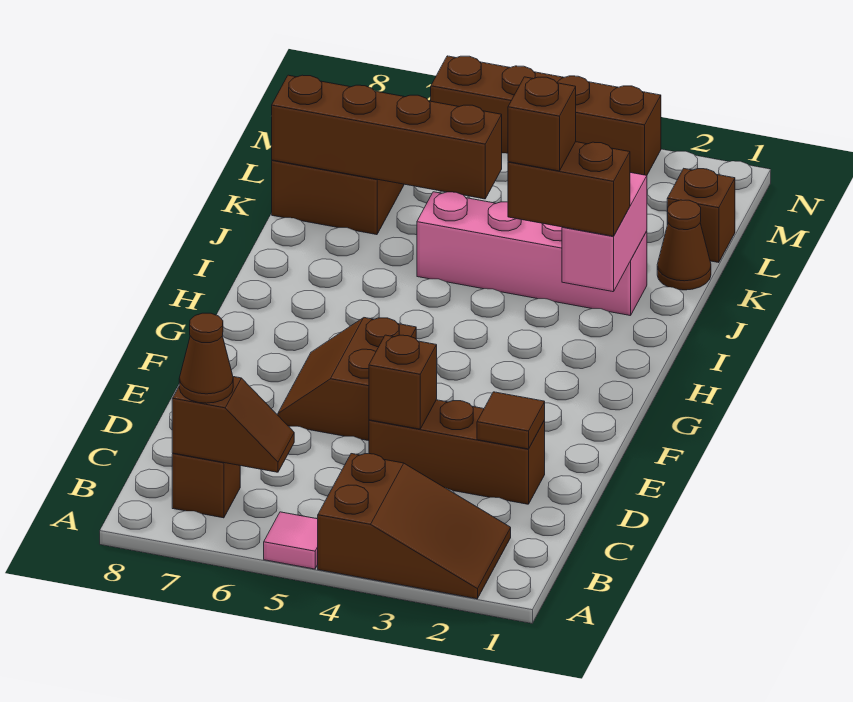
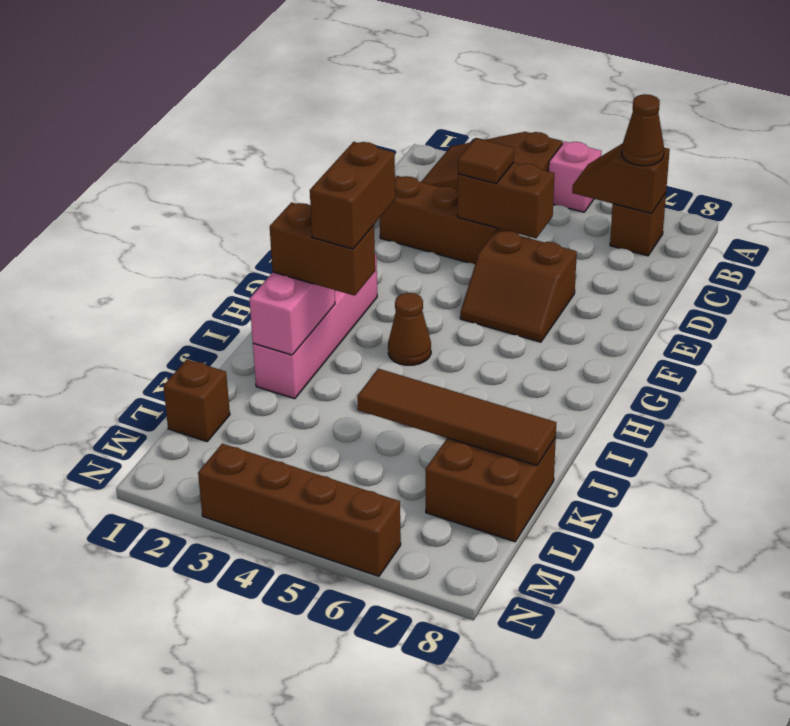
pink tile A5 level 1 -> pink brick A5 level 1
brown tile D2 level 2 -> brown tile D4 level 3
brown brick D4 level 2 -> brown brick D4:D5 level 2
brown slope E5:F6 level 1 top 5 -> brown slope E5:F6 level 1 top E
brown brick I3 level 4 -> brown brick H3:I3 level 4
pink brick J2:J5 level 1 -> pink brick G2:J2 level 1
brown cone K1 level 1 -> brown cone H4 level 1
brown brick K5:K8 level 2 -> brown tile K5:K8 level 2

